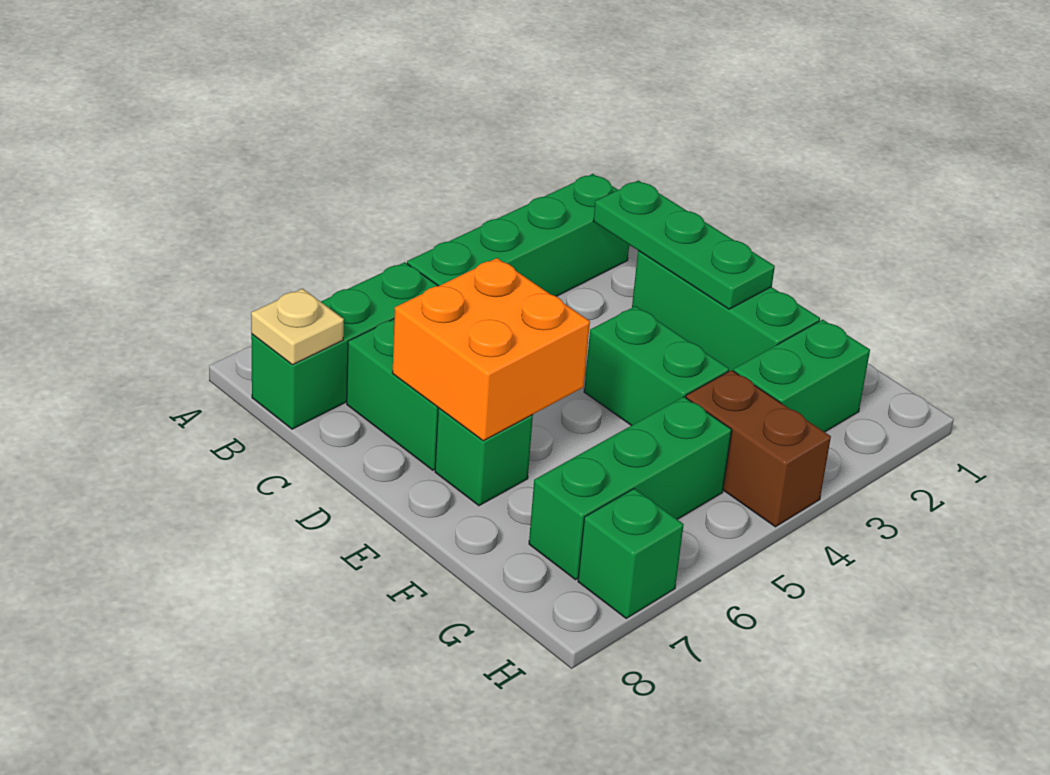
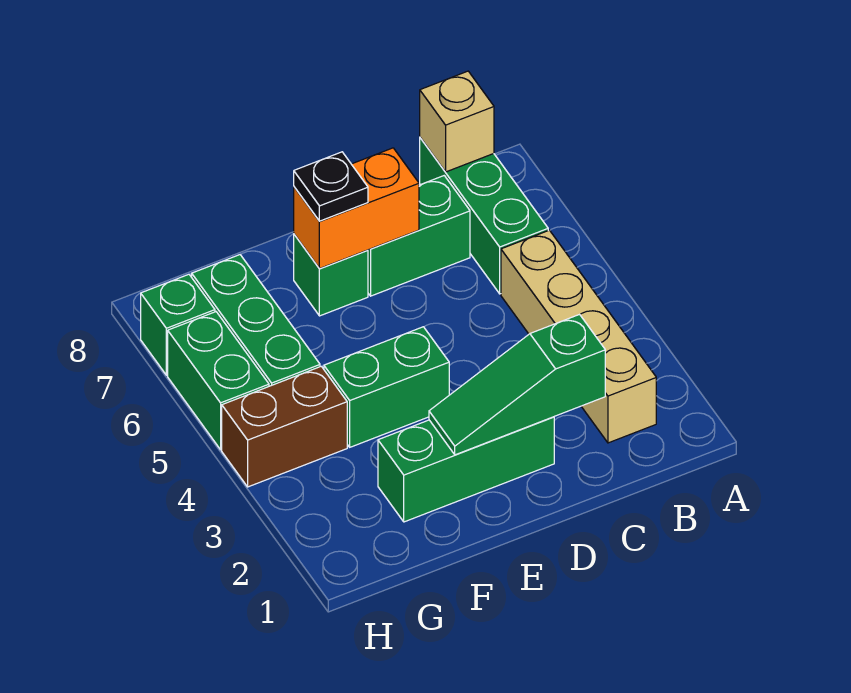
green brick B2:B5 level 1 -> tan brick B2:B5 level 1
tan plate B8 level 2 -> tan brick B8 level 2
green plate C2:E2 level 2 -> green slope C2:E2 level 2 top C
orange brick D6:E7 level 2 -> orange brick D7:E7 level 2
none -> black plate E7 level 3
green brick G2:G3 level 1 -> green brick H5:H6 level 1

